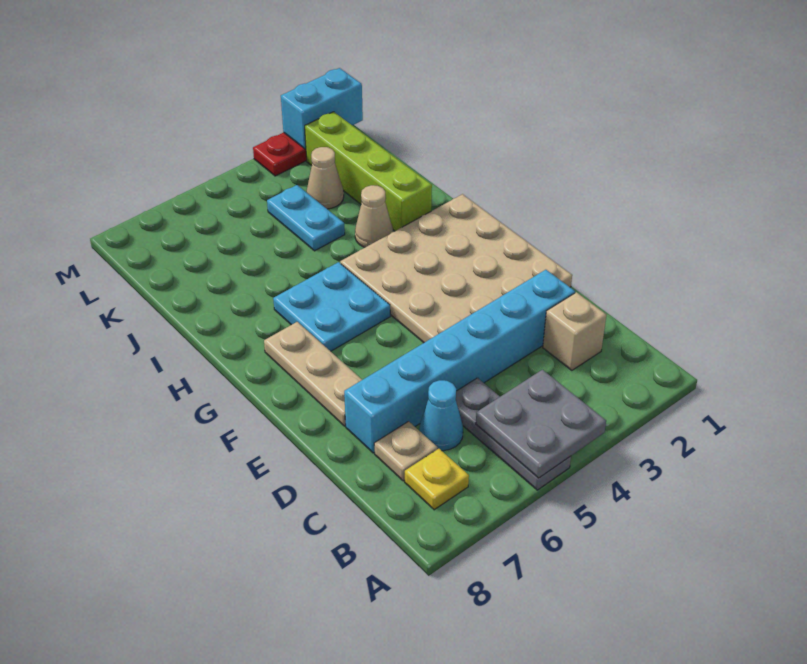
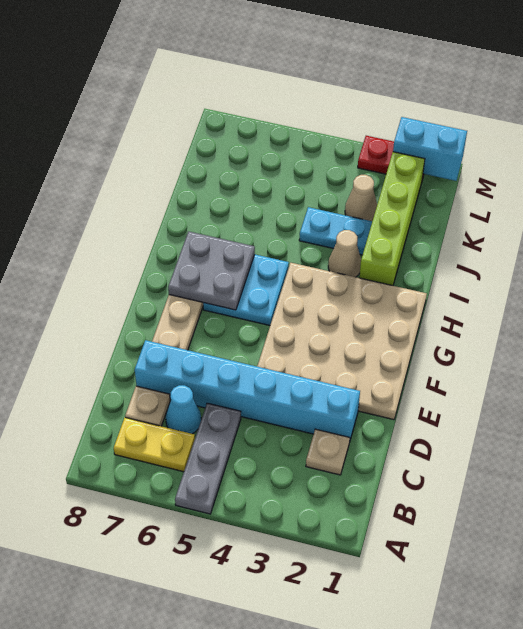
grey plate A4:B5 level 2 -> grey plate G6:H7 level 2
yellow plate B7 level 1 -> yellow plate B6:B7 level 1
tan brick C2 level 1 -> tan plate C2 level 1
cyan plate J4:K4 level 1 -> cyan plate J3:J4 level 1

